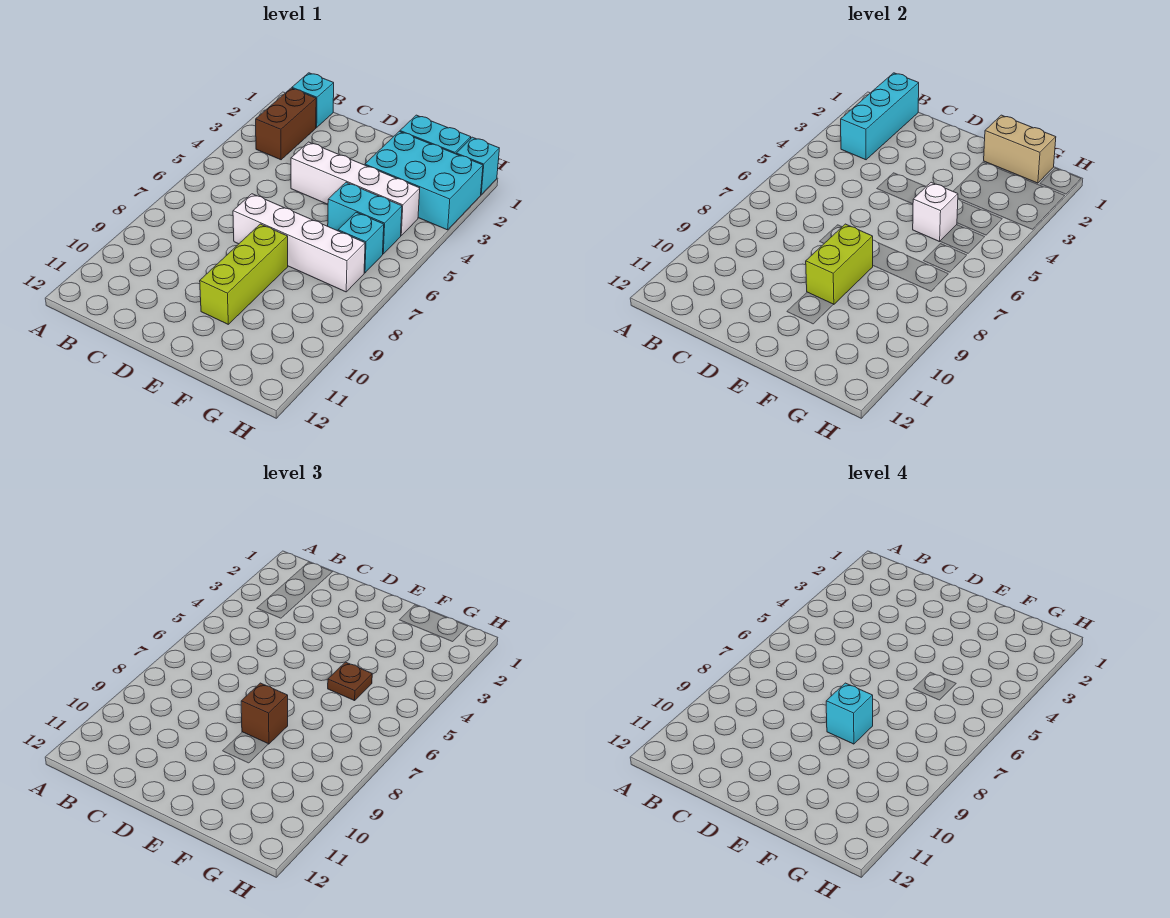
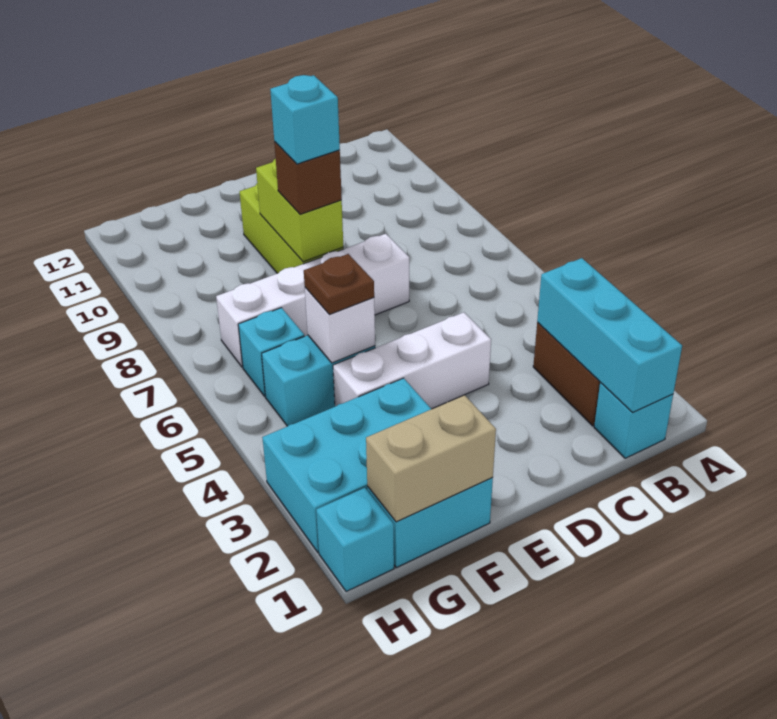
white brick D4:G4 level 1 -> white brick D4:F4 level 1

